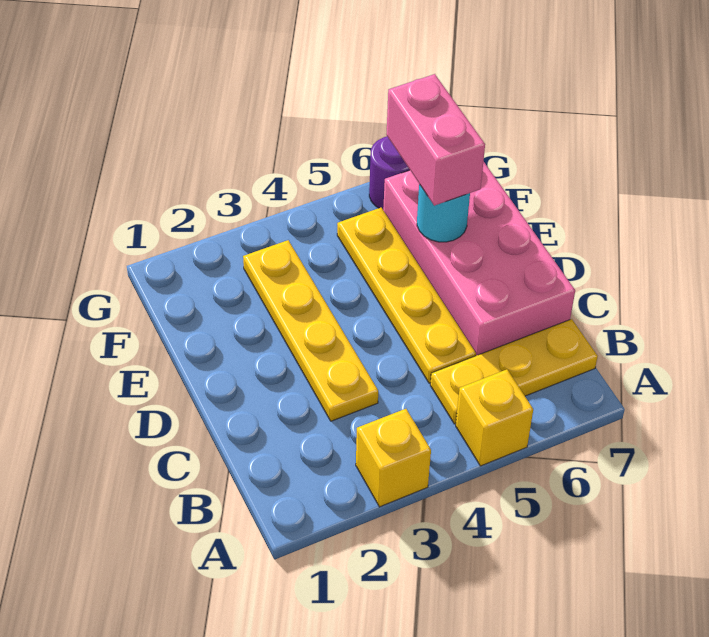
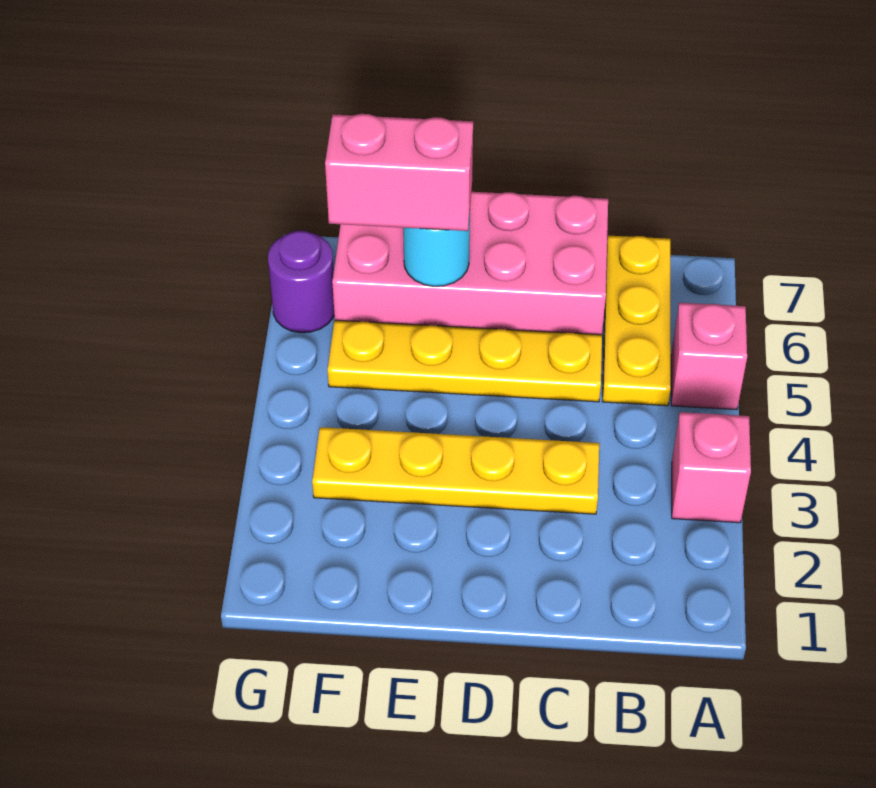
yellow brick A3 level 1 -> pink brick A3 level 1
yellow brick A5 level 1 -> pink brick A5 level 1

